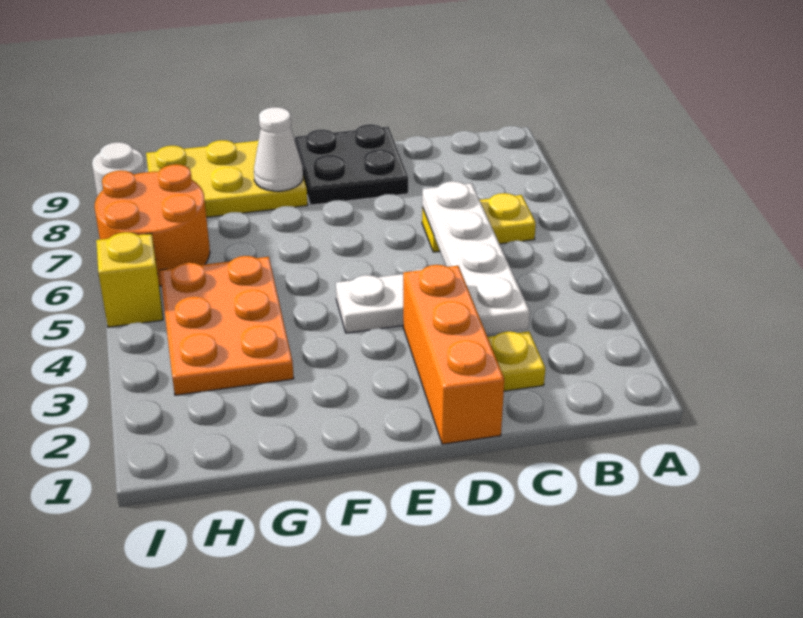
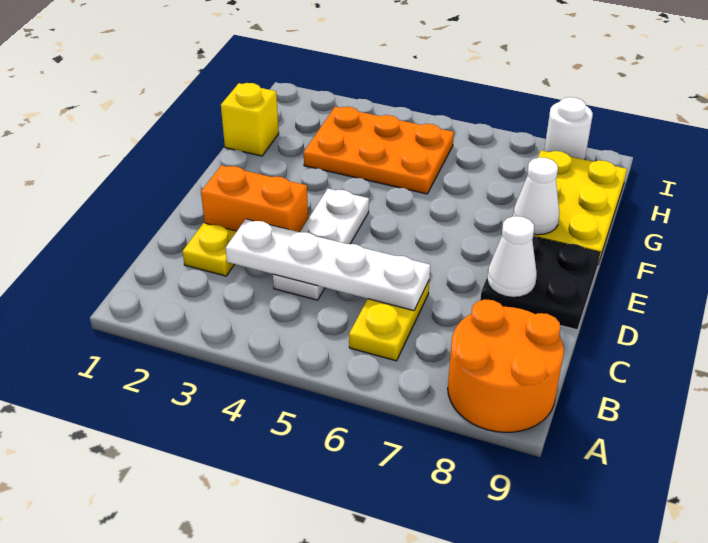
orange brick D1:D3 level 1 -> orange brick D2:D3 level 1
none -> white cone D8 level 2
orange round brick H6:I7 level 1 -> orange round brick A8:B9 level 1
yellow brick I5 level 1 -> yellow brick G1 level 1

